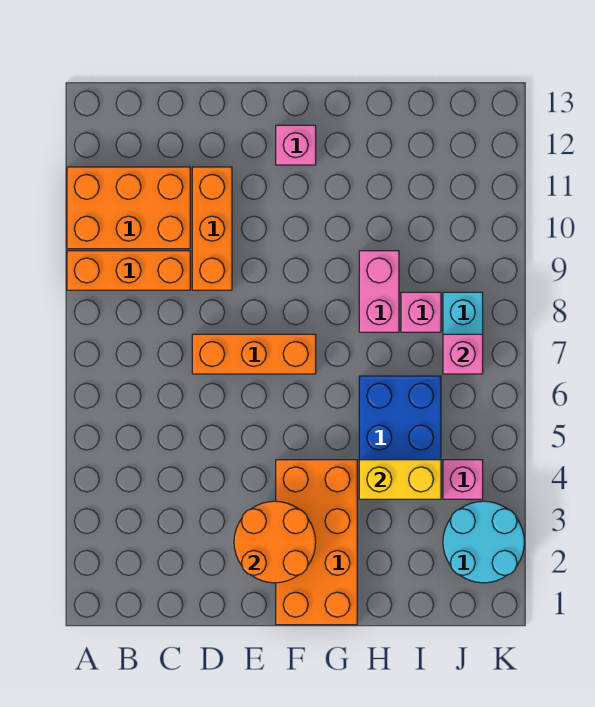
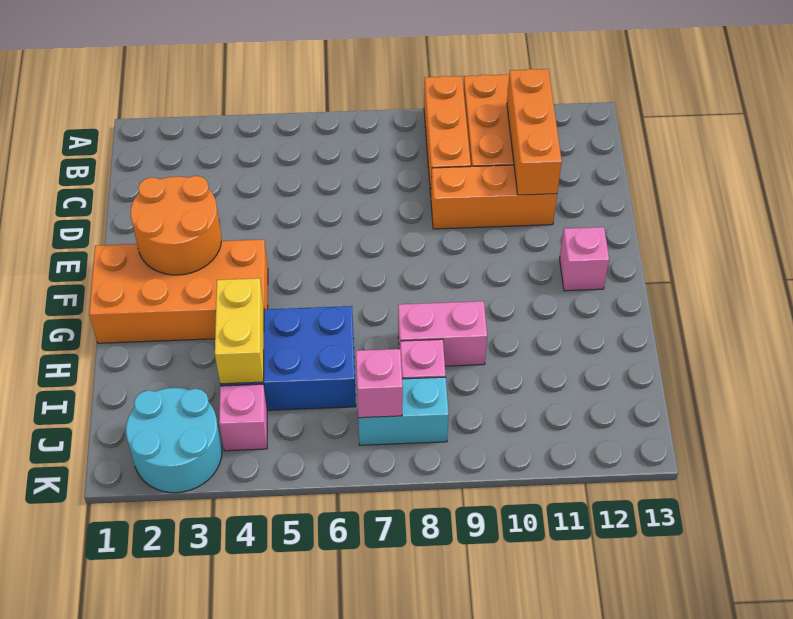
orange brick D7:F7 level 1 -> orange brick B11:D11 level 2

